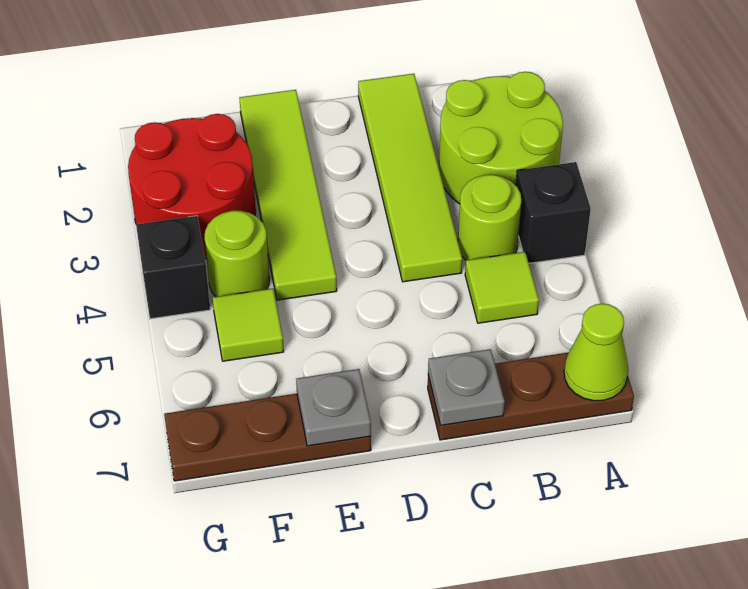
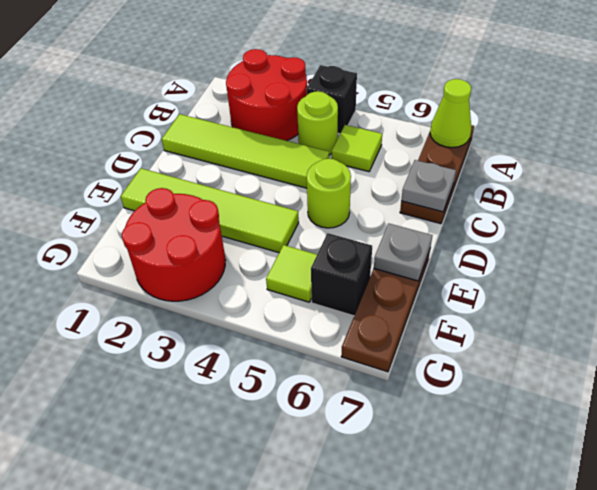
lime round brick A2:B3 level 1 -> red round brick A2:B3 level 1
lime round brick F4 level 1 -> lime round brick D5 level 1
black brick G4 level 1 -> black brick F6 level 1

